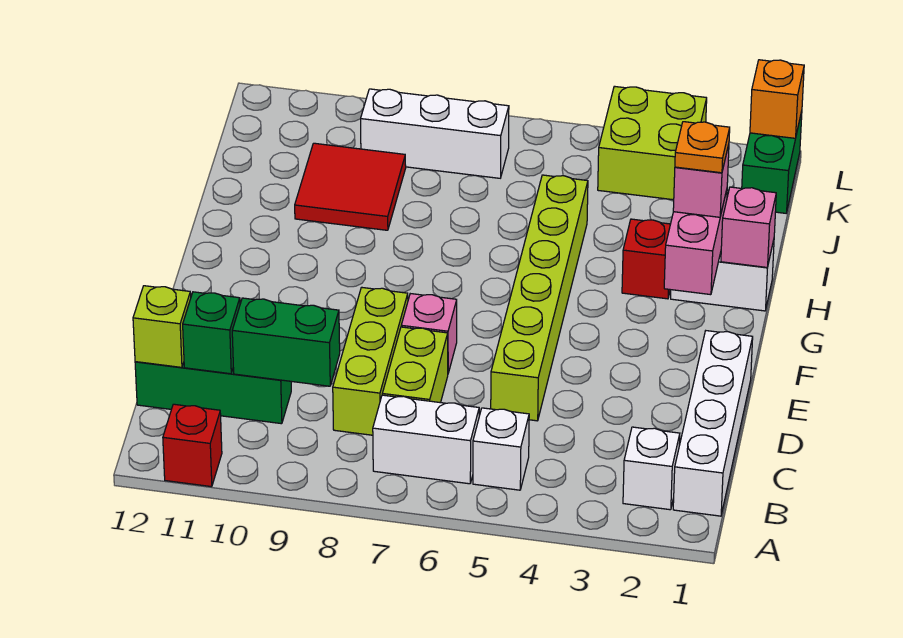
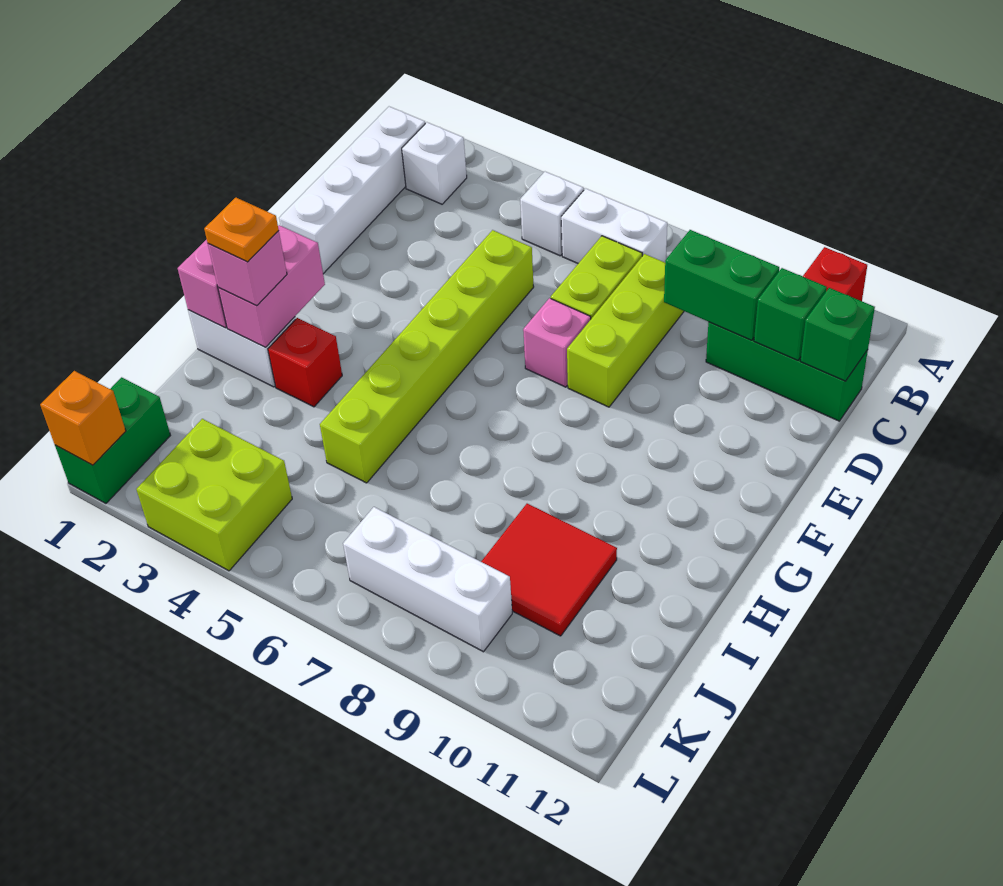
lime brick C12 level 2 -> green brick C12 level 2

